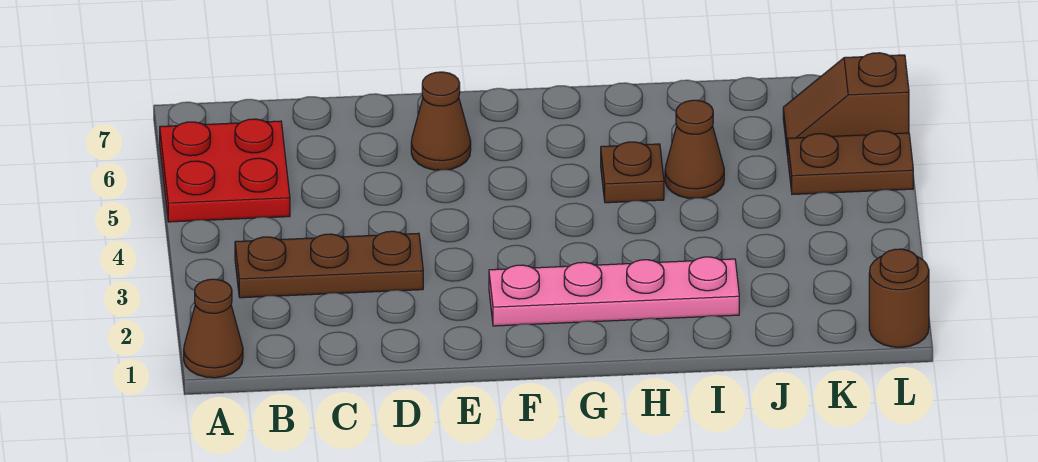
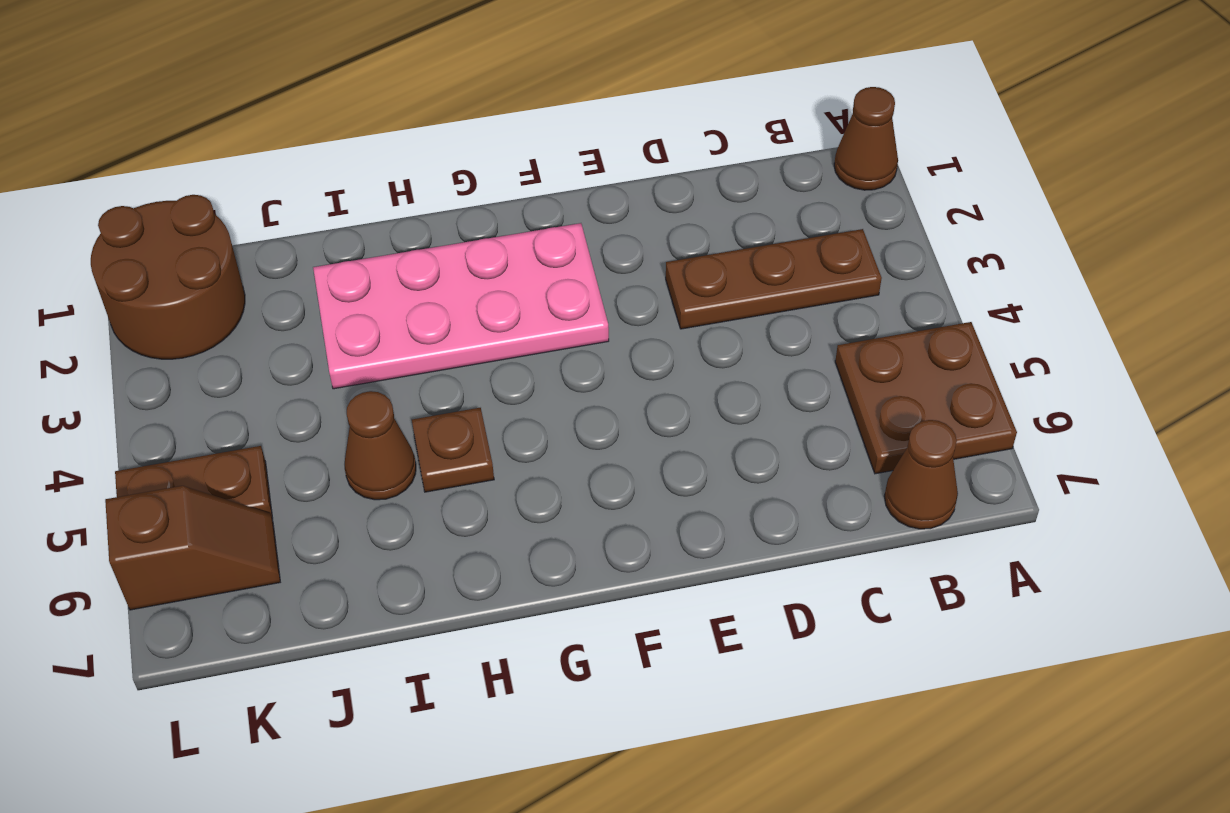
red plate A5:B6 level 1 -> brown plate A5:B6 level 1
brown cone E6 level 1 -> brown cone B7 level 1
pink plate F2:I2 level 1 -> pink plate F2:I3 level 1
brown round brick L1 level 1 -> brown round brick K1:L2 level 1

